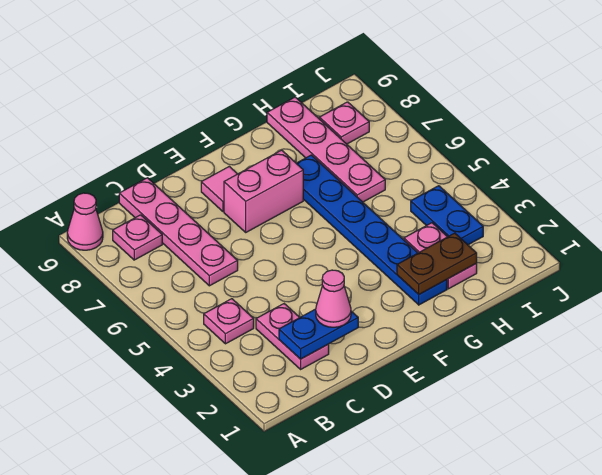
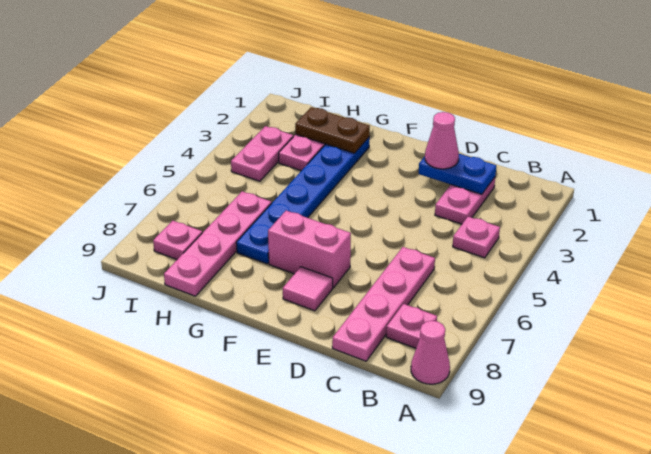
blue plate I3:I4 level 1 -> pink plate I3:I4 level 1

